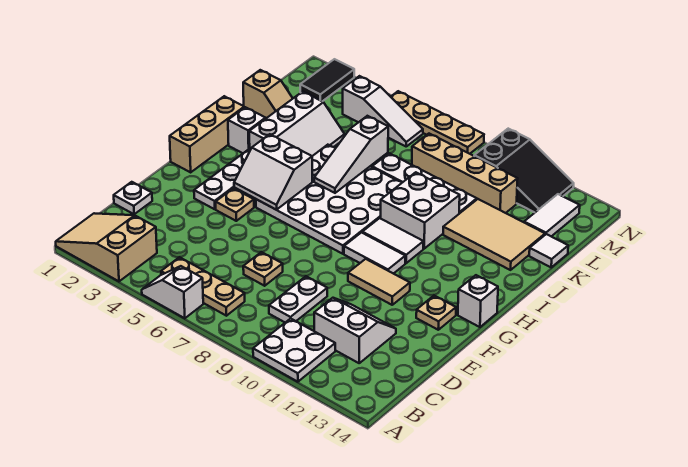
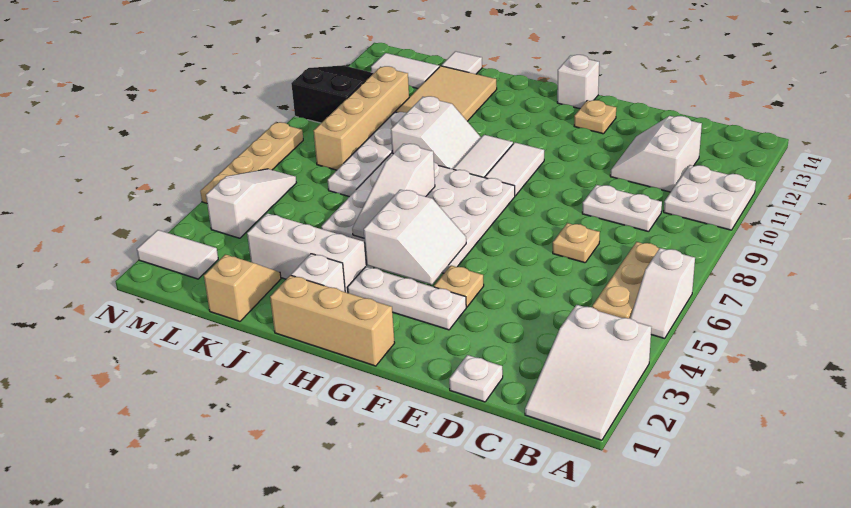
tan slope A1:B3 level 1 top 3 -> white slope A1:B3 level 1 top 3
tan tile F10:F11 level 1 -> none
white slope I6:K6 level 2 top K -> white slope I5:I7 level 2 top 7
white brick I9:J10 level 1 -> white slope I9:J10 level 1 top J
black tile M2:N2 level 1 -> white tile M2:N2 level 1

